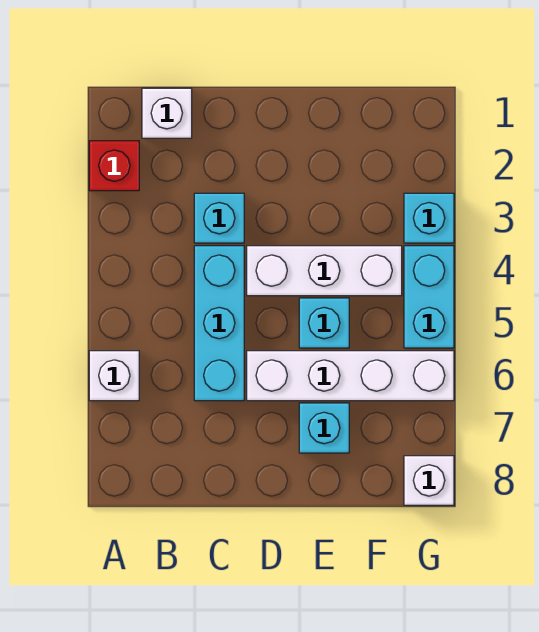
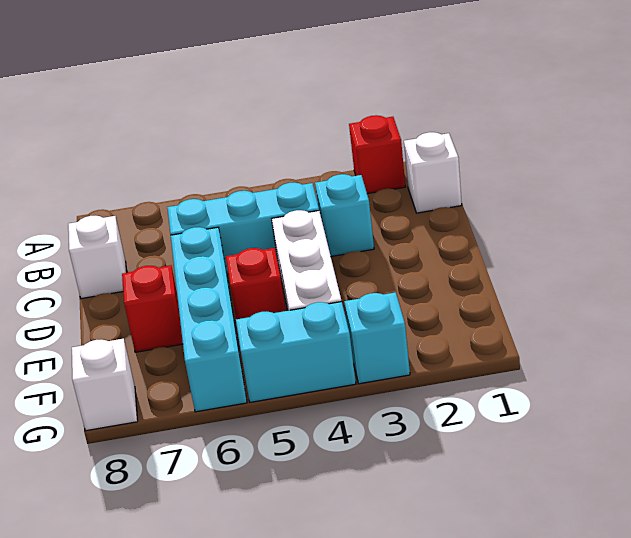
white brick A6 level 1 -> white brick C8 level 1
white brick D6:G6 level 1 -> cyan brick D6:G6 level 1
cyan brick E5 level 1 -> red brick E5 level 1
cyan brick E7 level 1 -> red brick E7 level 1

